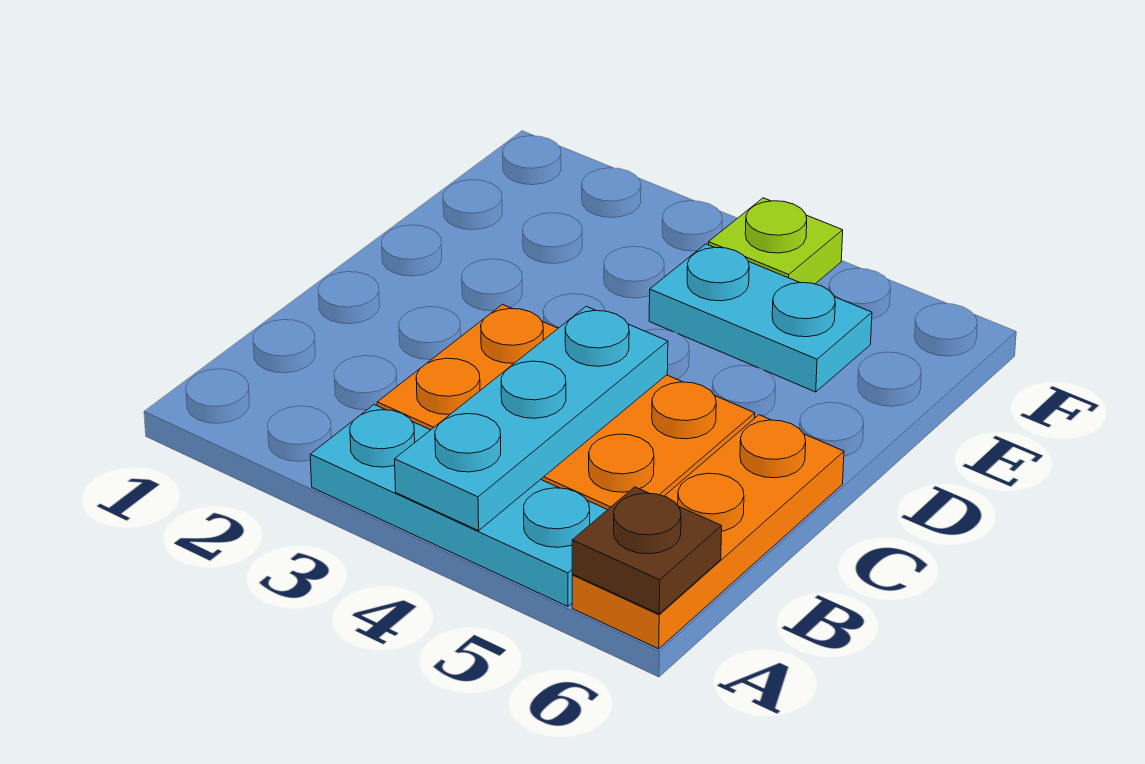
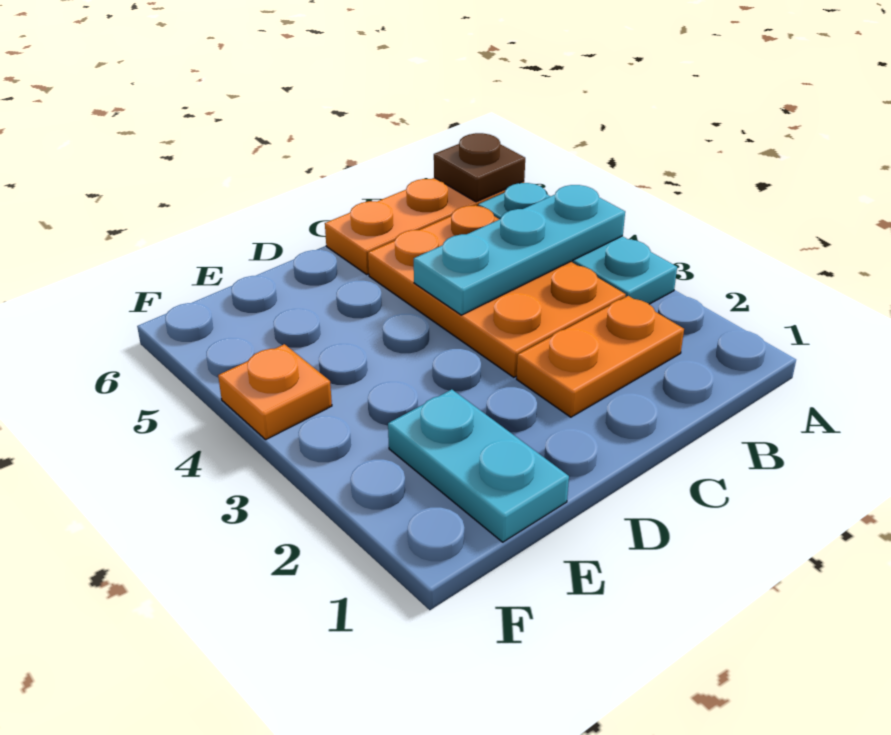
none -> orange plate B2:C2 level 1
cyan plate E4:E5 level 1 -> cyan plate E1:E2 level 1
lime plate F4 level 1 -> orange plate F4 level 1

